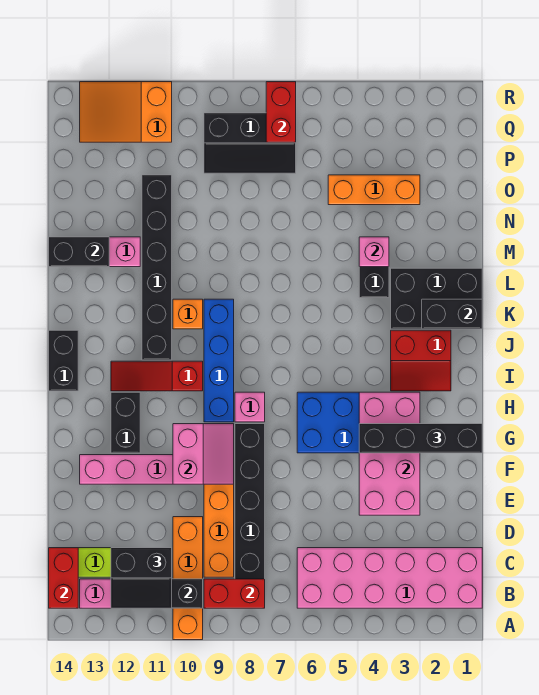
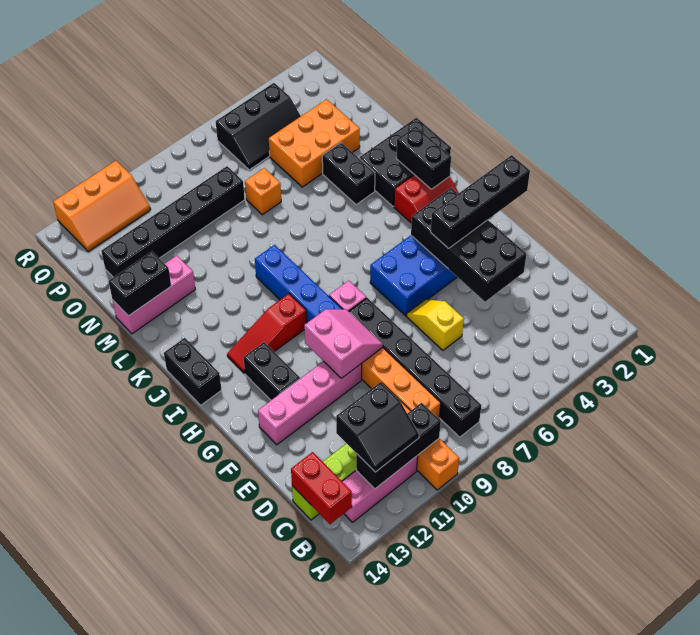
pink brick B1:C6 level 1 -> none
red brick B8:B9 level 2 -> none
pink brick E3:H4 level 2 -> black brick E3:H4 level 2
none -> yellow slope E6:F6 level 1 top E
black brick J11:O11 level 1 -> black brick O8:O13 level 1
black brick K1:K2 level 2 -> black brick J2:K2 level 2
orange brick K10 level 1 -> orange brick N7 level 1
pink brick M4 level 2 -> none
orange brick O3:O5 level 1 -> orange brick N3:O5 level 1
black slope P7:Q9 level 1 top Q -> black slope P4:Q6 level 1 top Q
red brick Q7:R7 level 2 -> none
orange slope Q11:R13 level 1 top 11 -> orange slope Q11:R13 level 1 top R

